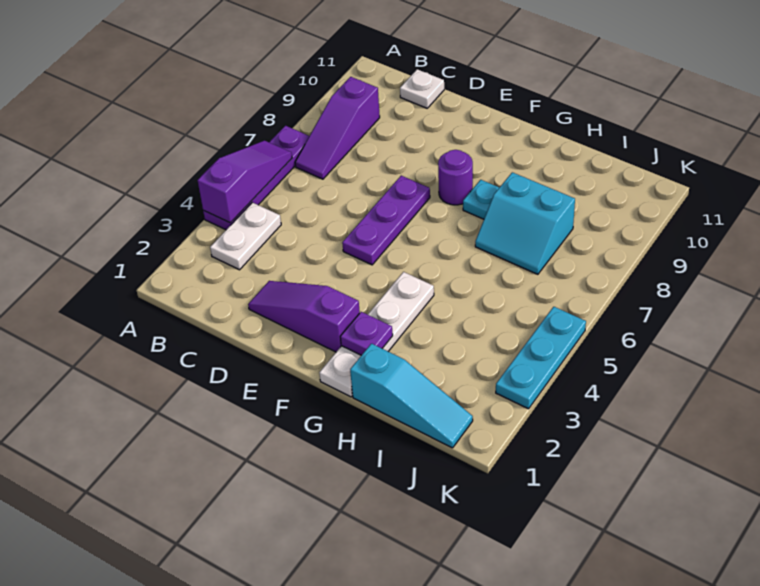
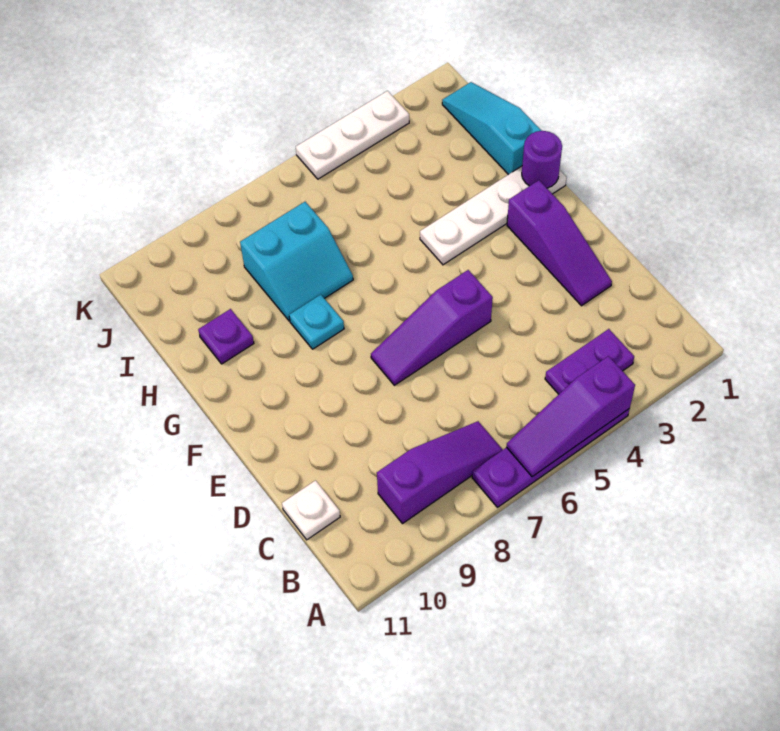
white plate B3:B4 level 1 -> purple plate B3:B4 level 1
purple plate E5:E7 level 1 -> purple slope E5:E7 level 1 top 5
purple round brick F8 level 1 -> purple round brick G1 level 2
purple plate G2 level 2 -> purple plate H10 level 1
cyan slope H7:I8 level 1 top 8 -> cyan slope H7:I8 level 1 top I
cyan plate K3:K5 level 1 -> white plate K3:K5 level 1

